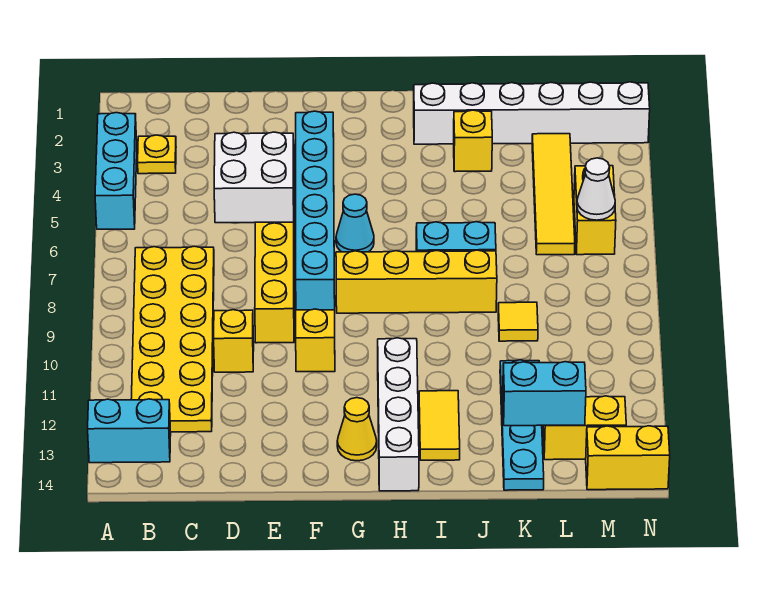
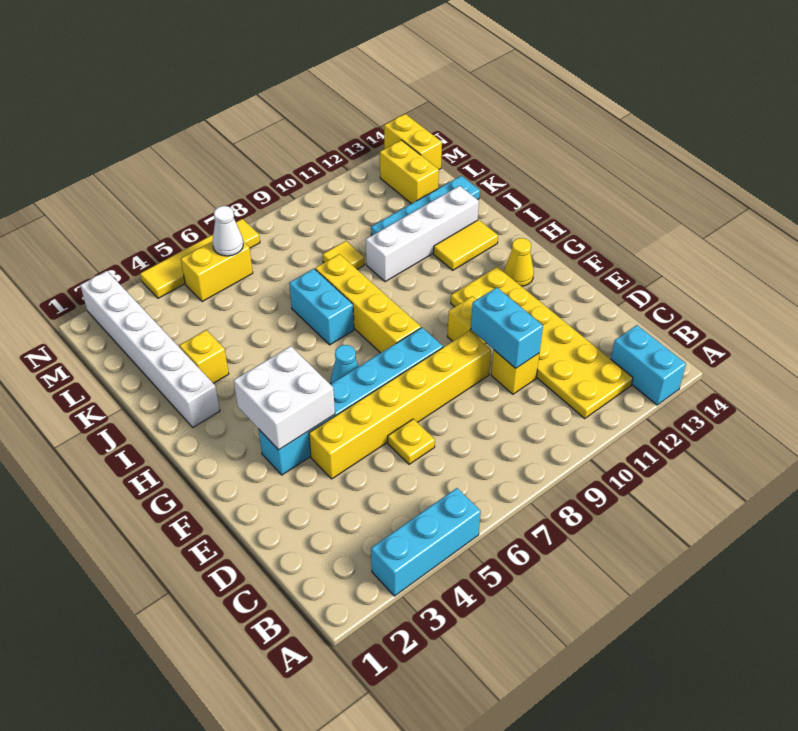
yellow plate B3 level 1 -> yellow plate D6 level 1
yellow plate B7:C12 level 1 -> yellow plate B11:G12 level 1
white brick D5:E6 level 2 -> white brick F3:G4 level 2
white brick H11:H14 level 1 -> white brick J10:J13 level 1
cyan brick K13:L13 level 2 -> cyan brick D10:E10 level 2
yellow tile L3:L6 level 1 -> yellow tile N4:N7 level 1

